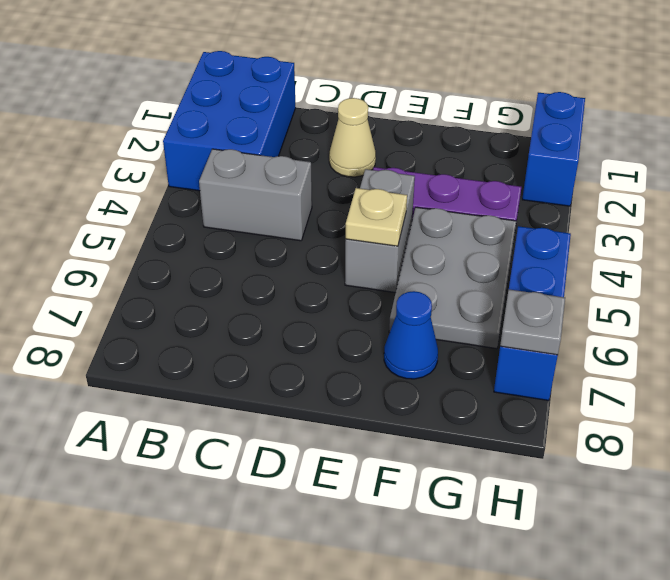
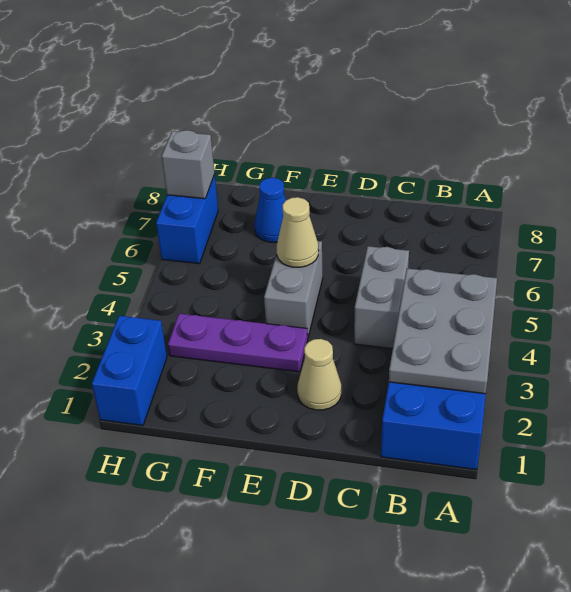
grey brick B4:C4 level 1 -> grey brick C4:C5 level 1
tan plate E5 level 2 -> tan cone E5 level 2
grey plate F4:G6 level 1 -> grey plate A2:B4 level 2
blue brick H5:H7 level 1 -> blue brick H6:H7 level 1
grey plate H7 level 2 -> grey brick H7 level 2

